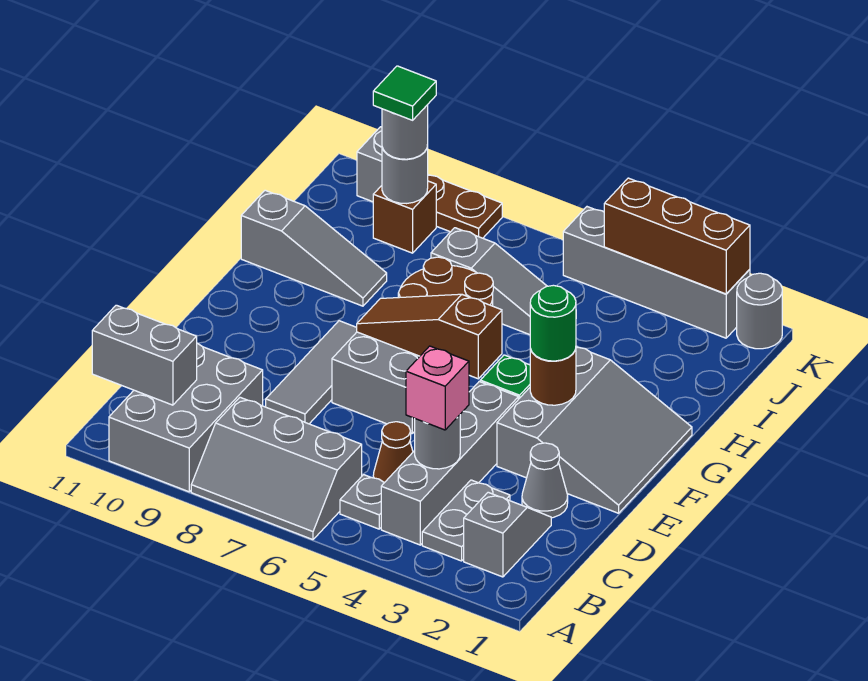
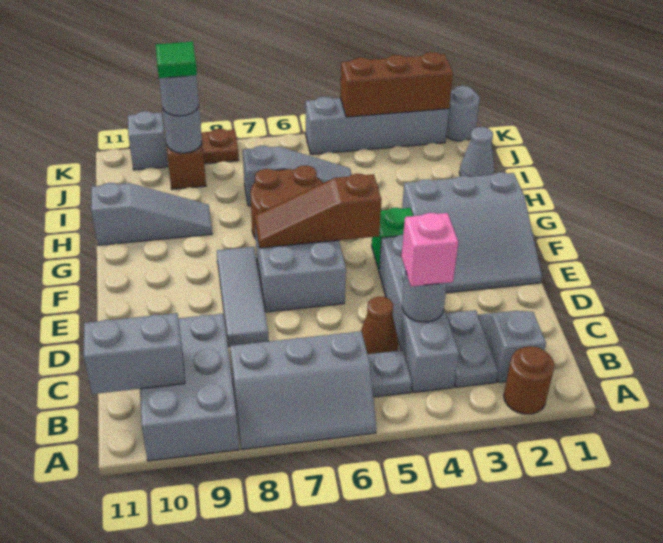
grey cone D2 level 1 -> grey cone I1 level 1
grey slope E1:G3 level 1 top 3 -> grey slope E1:G3 level 1 top G
brown round brick F3 level 2 -> brown round brick A2 level 1
green round brick F3 level 3 -> none

